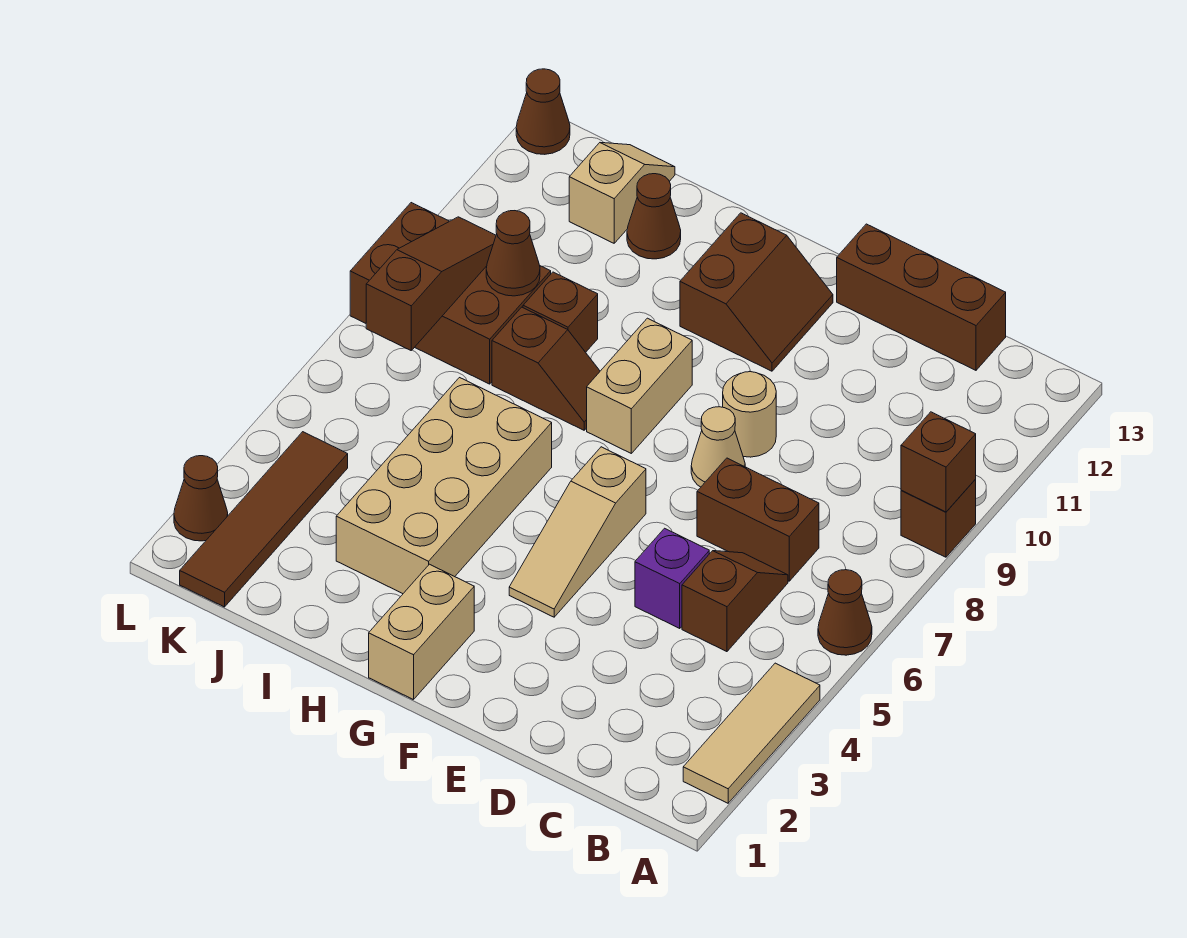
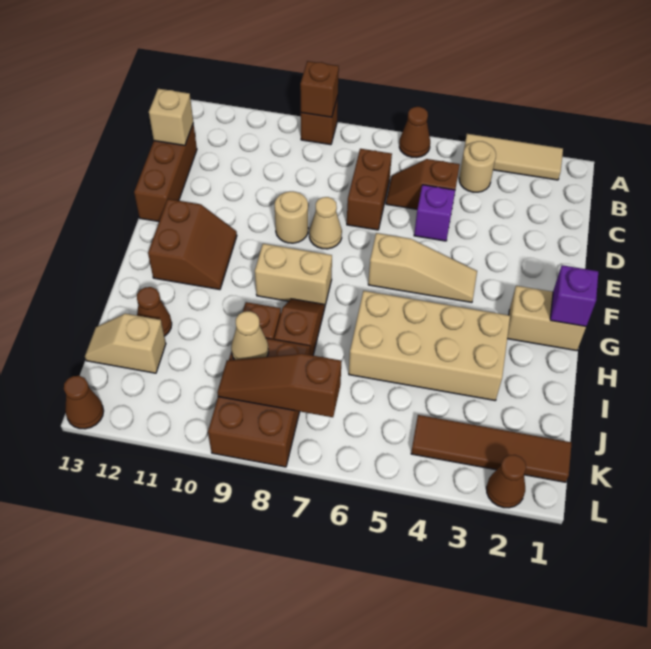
none -> tan round brick B4 level 1
none -> tan brick C13 level 2
brown slope F11:G12 level 1 top G -> brown slope F11:G12 level 1 top 12
none -> purple brick G1 level 2
brown cone J9 level 2 -> tan cone J9 level 2

